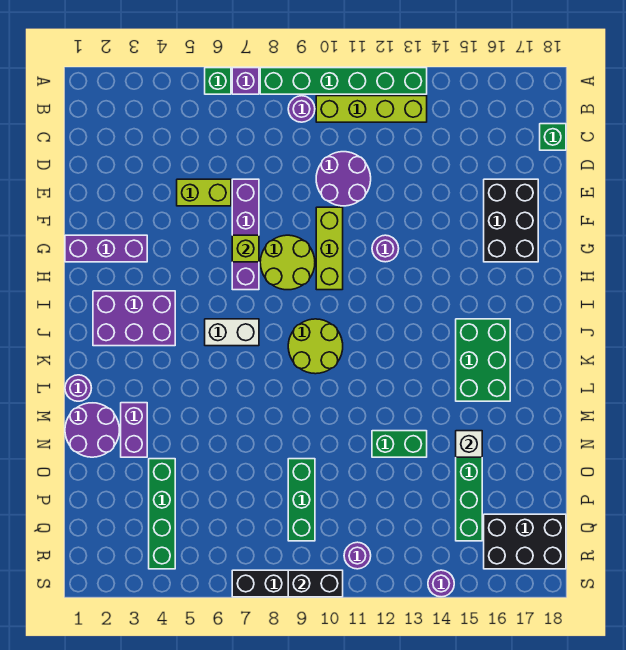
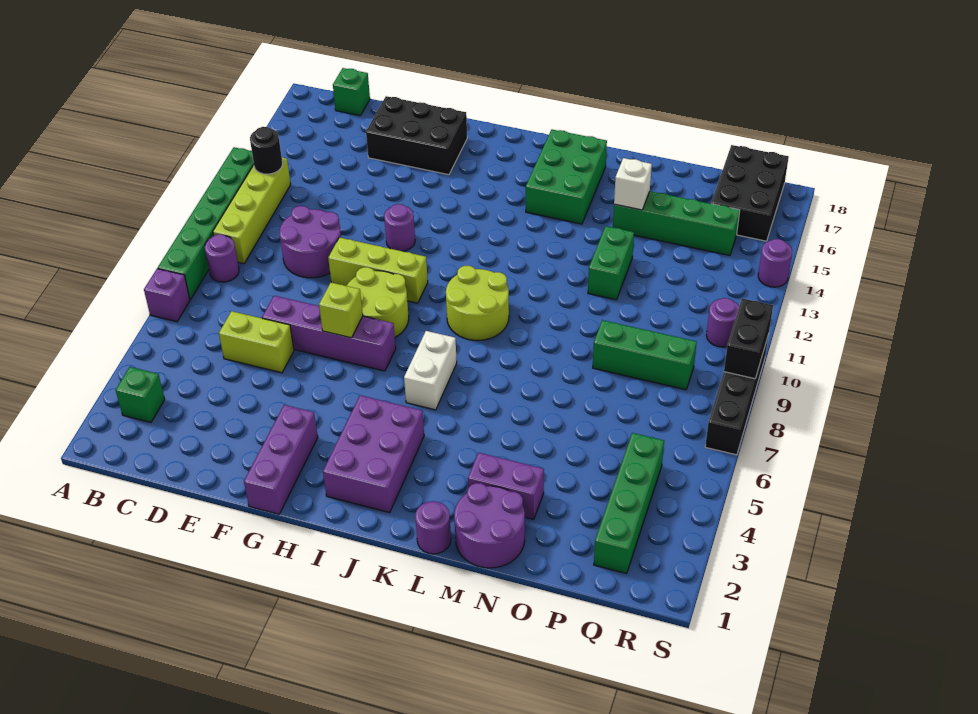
green brick A6 level 1 -> green brick B3 level 1
none -> black round brick B13 level 2
lime brick E5:E6 level 1 -> lime brick D6:E6 level 1
green brick J15:L16 level 1 -> green brick K15:L17 level 1
green brick O4:R4 level 1 -> green brick Q2:Q5 level 1

